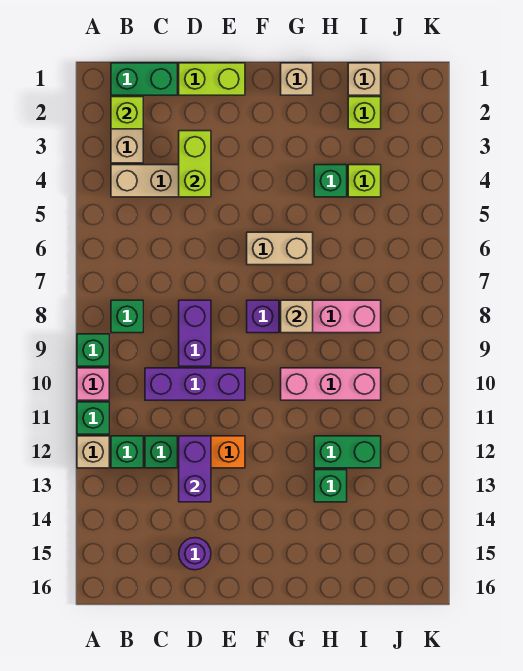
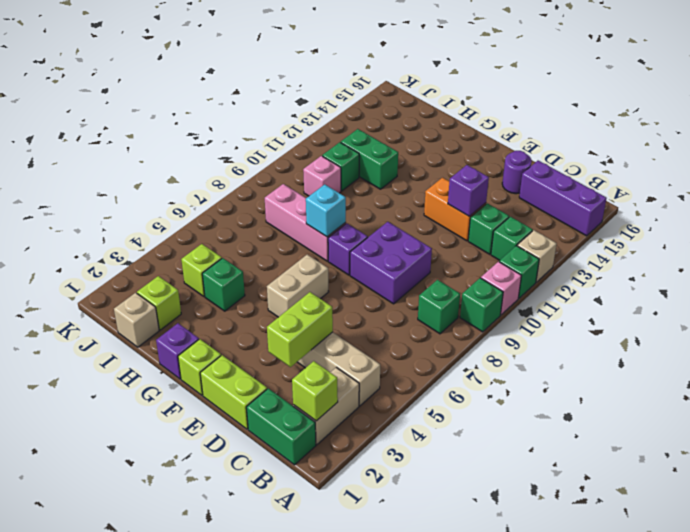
purple brick C10:E10 level 1 -> purple brick A15:C15 level 1
purple brick D8:D9 level 1 -> purple brick D8:E9 level 1
purple brick D12:D13 level 2 -> purple brick D12 level 2
none -> lime brick F1 level 1
tan brick F6:G6 level 1 -> tan brick F5:F6 level 1
tan brick G1 level 1 -> purple brick G1 level 1
tan brick G8 level 2 -> cyan brick G8 level 2
pink brick G10:I10 level 1 -> pink brick I10 level 1
green brick H13 level 1 -> green brick I11 level 1

